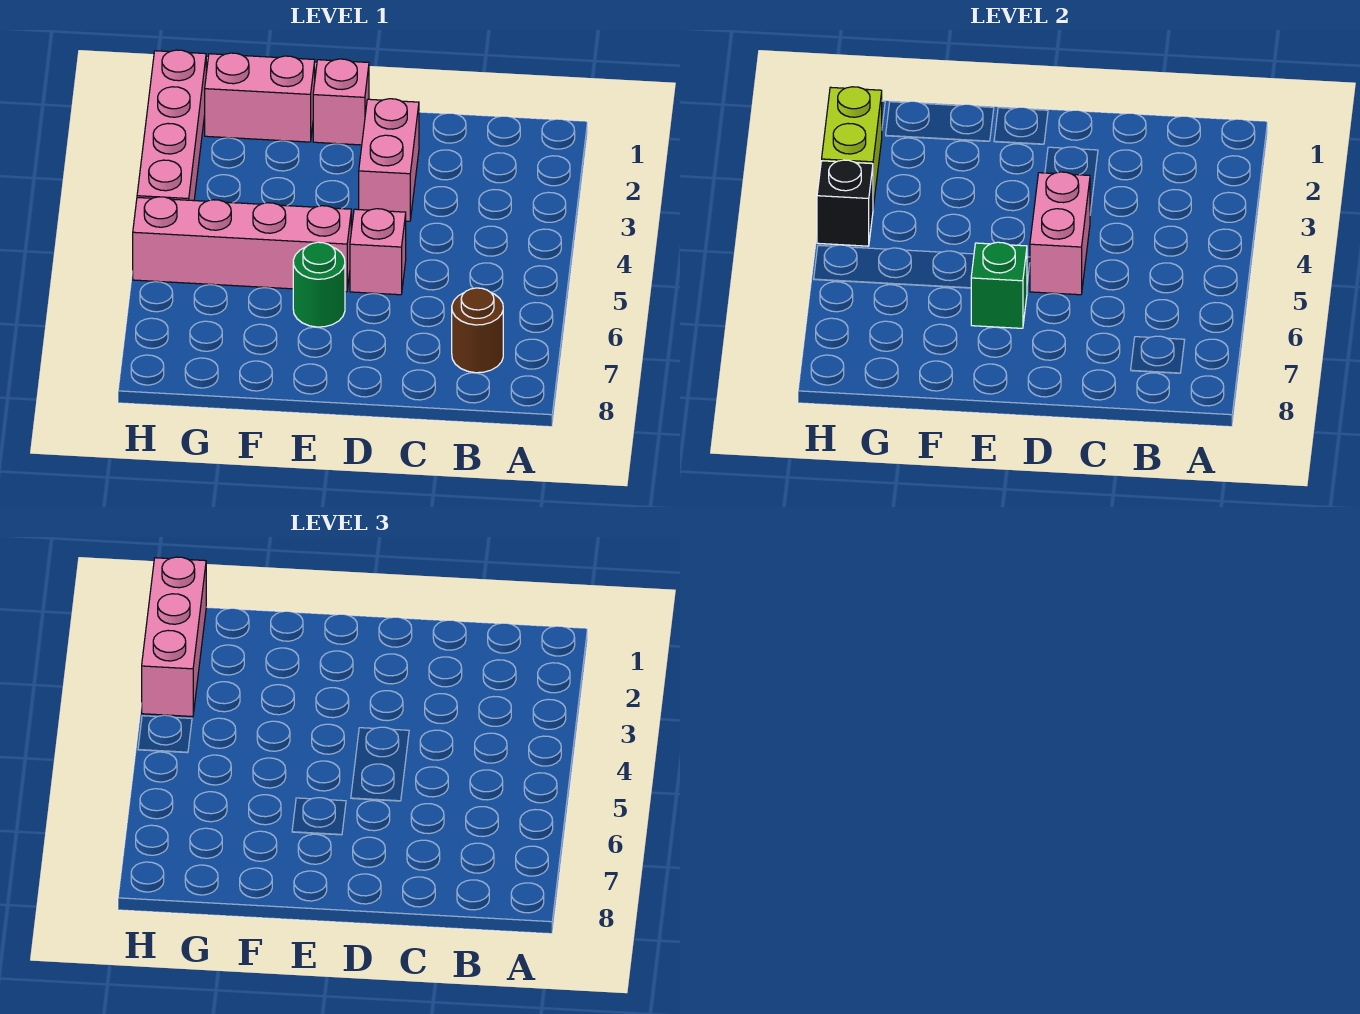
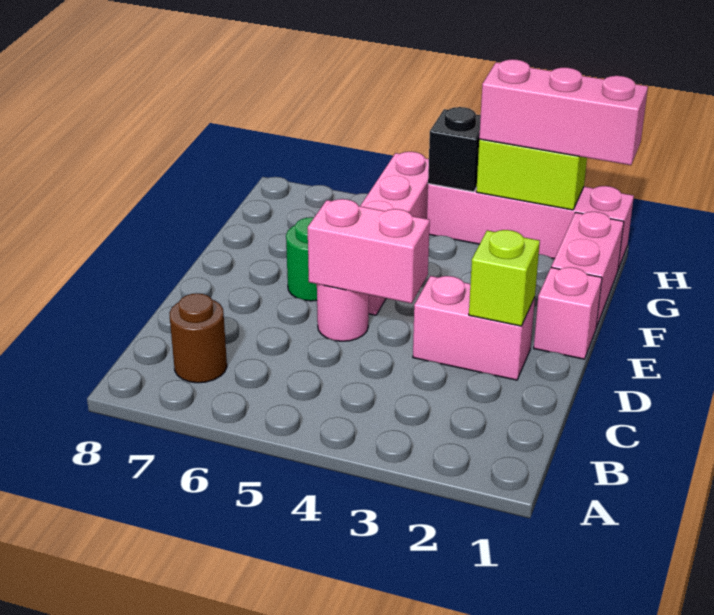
none -> lime brick D2 level 2
pink brick D5 level 1 -> pink round brick D5 level 1
green brick E6 level 2 -> none

